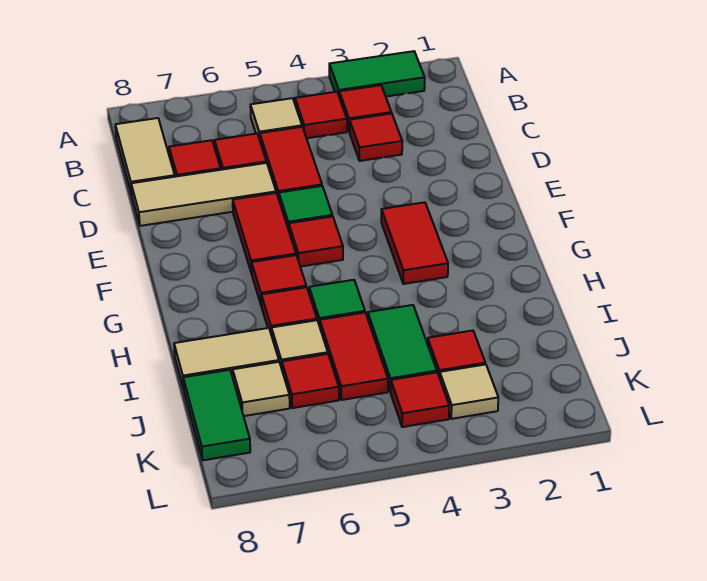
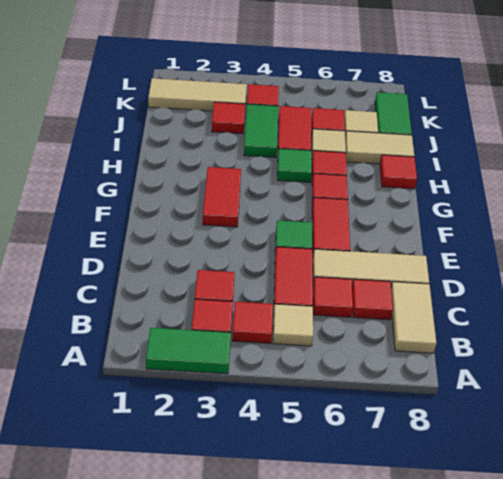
red tile F5 level 1 -> red tile H8 level 1
tan tile K3 level 1 -> tan tile K1:K3 level 1

